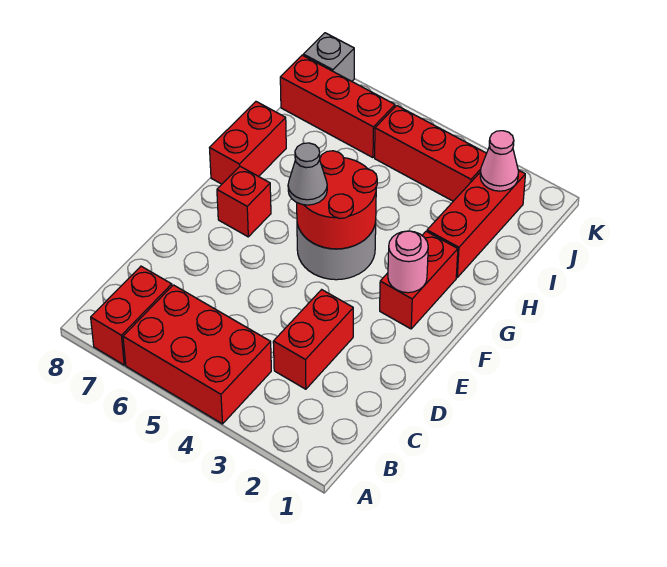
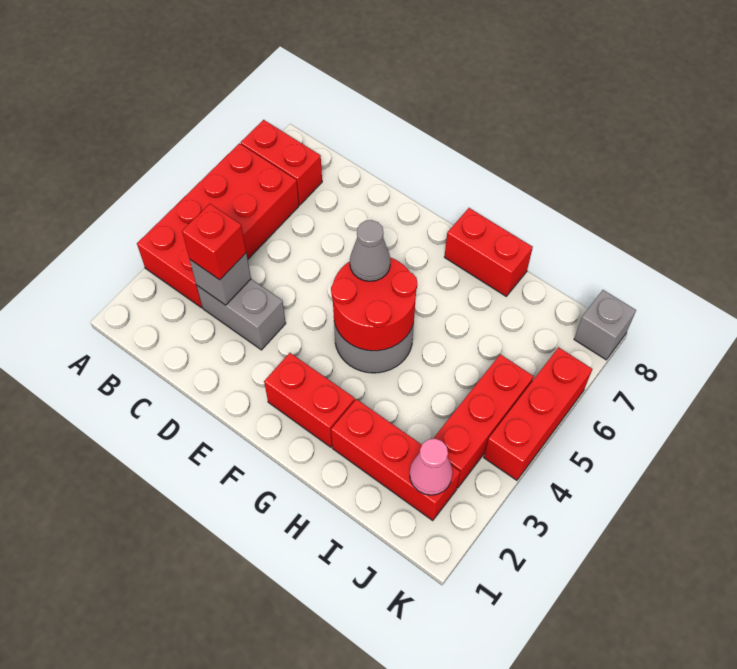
red brick A4:B6 level 1 -> red brick A3:B6 level 1
red brick C3:D3 level 1 -> grey brick C3:D3 level 1
none -> grey brick C3 level 2
pink round brick F2 level 2 -> none
red brick F7 level 1 -> red brick C3 level 3
red brick J6:J8 level 1 -> red brick K4:K6 level 1

